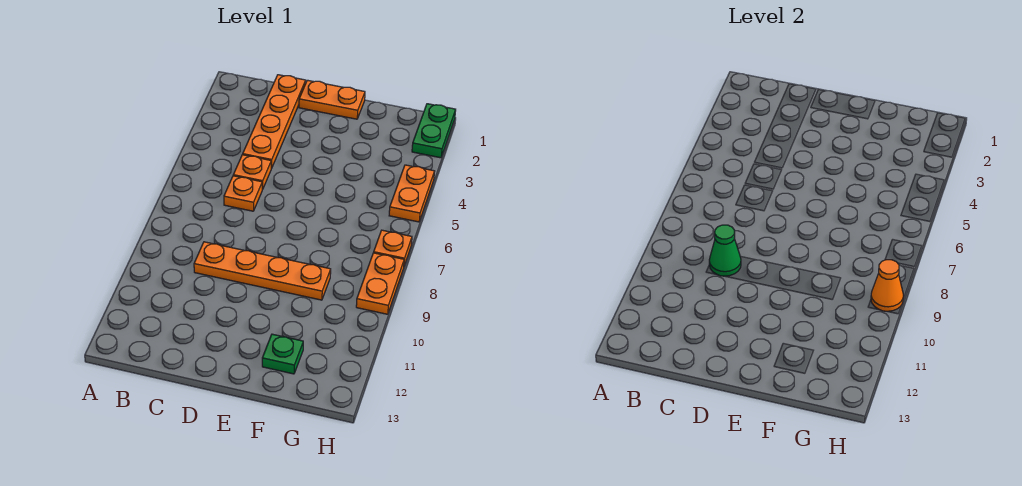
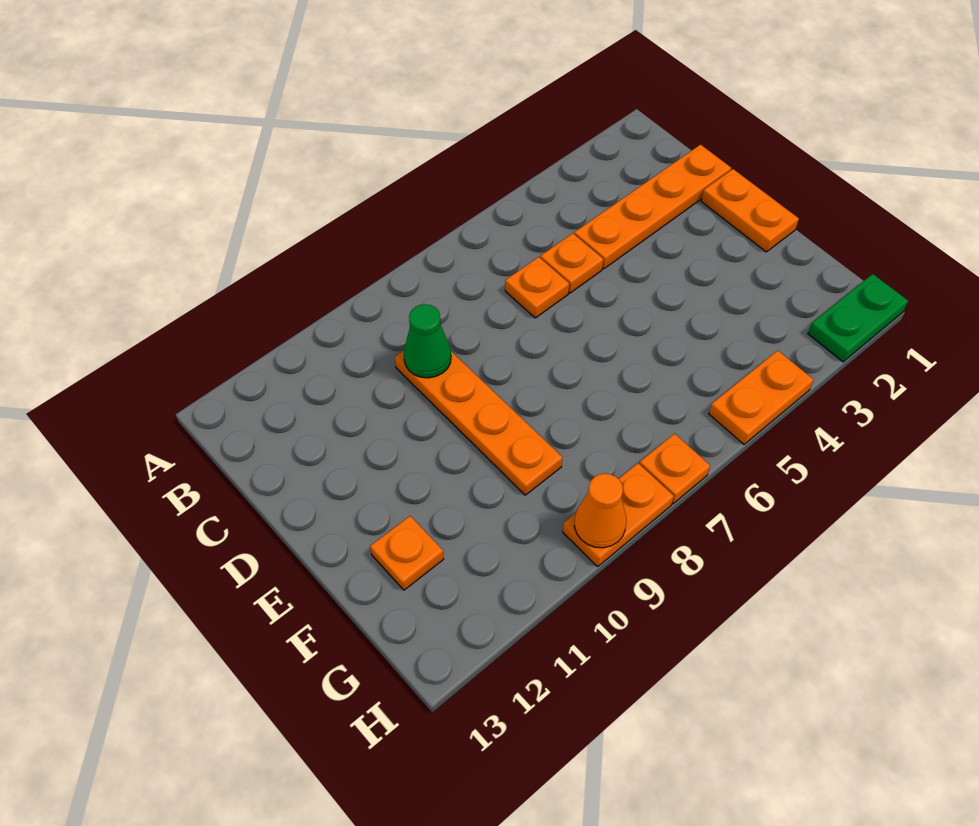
green plate F12 level 1 -> orange plate F12 level 1

